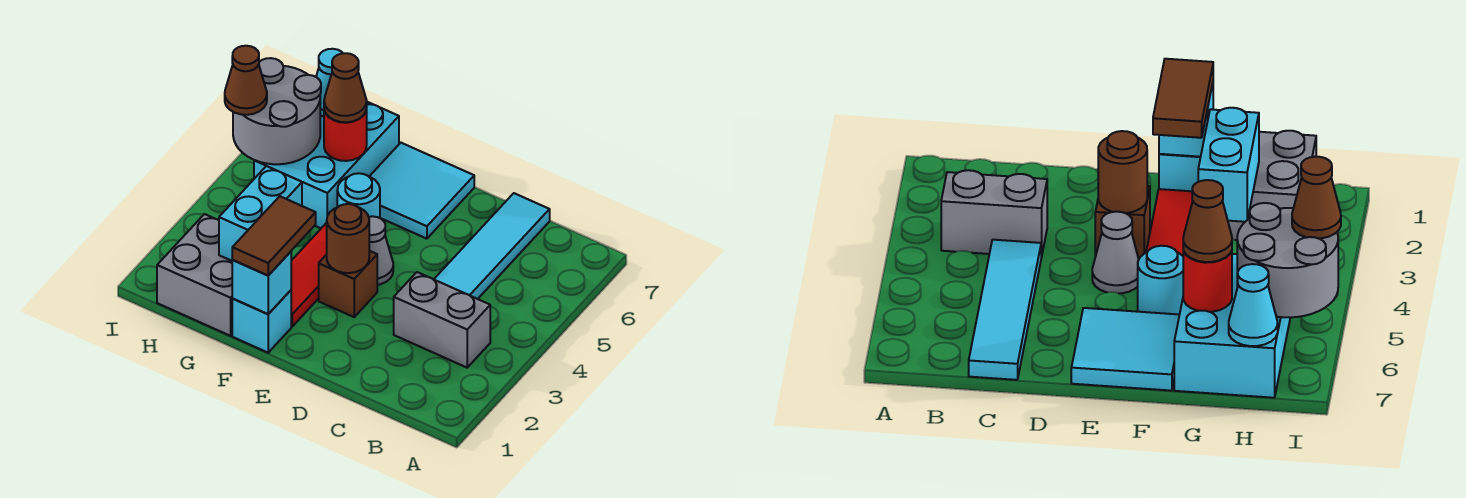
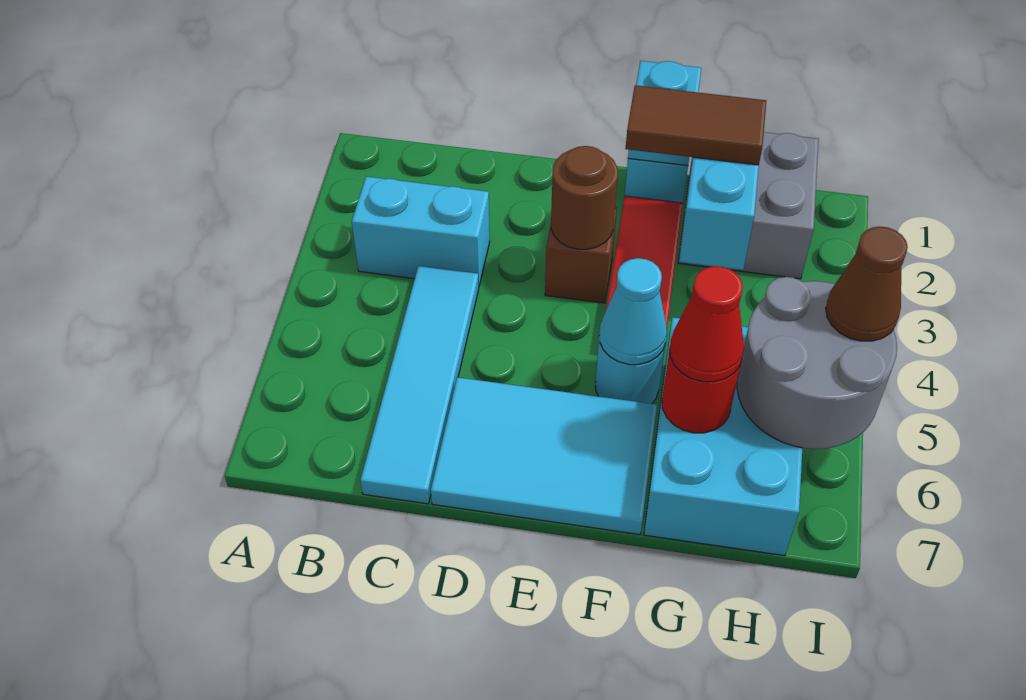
grey brick B3:C3 level 1 -> cyan brick B3:C3 level 1
grey cone E4 level 1 -> none
cyan tile E6:F7 level 1 -> cyan tile D6:F7 level 1
brown tile F1:F2 level 3 -> brown tile F2:G2 level 3
brown cone G6 level 3 -> red cone G6 level 3
cyan cone H7 level 2 -> cyan cone F5 level 2

